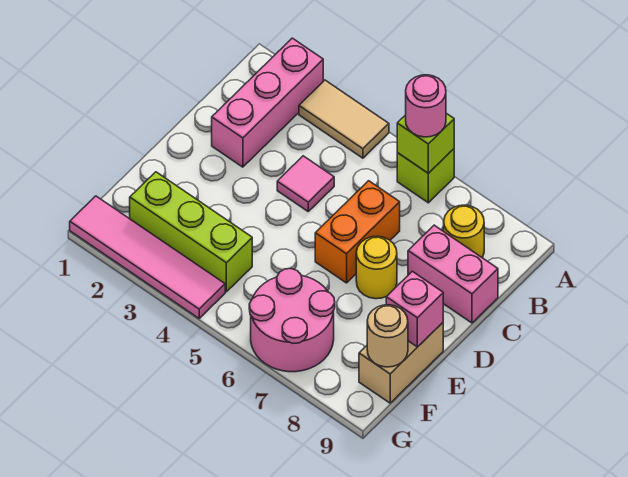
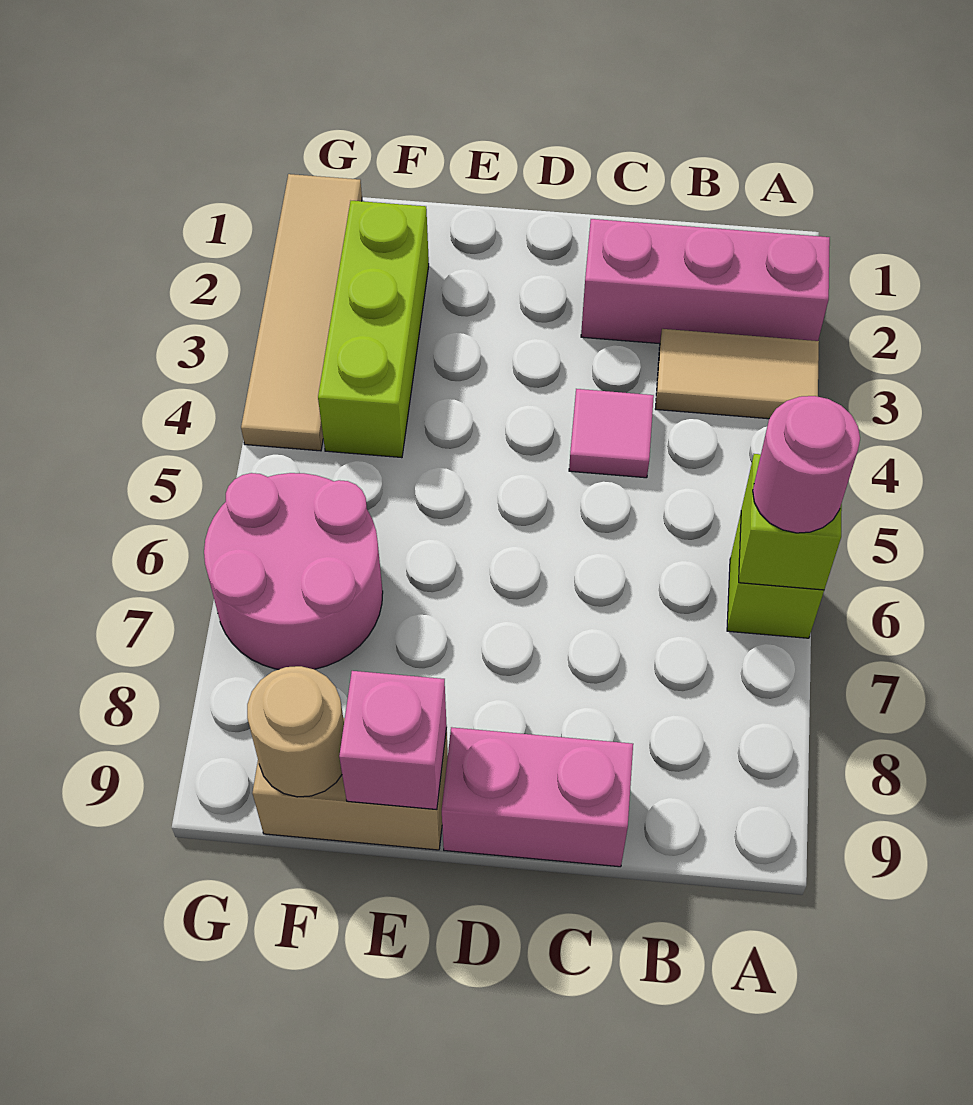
tan tile A3:A4 level 1 -> tan tile A3:B3 level 1
yellow round brick B8 level 1 -> none
orange brick C6:D6 level 1 -> none
pink brick C8:C9 level 1 -> pink brick C9:D9 level 1
yellow round brick D7 level 1 -> none
pink tile G1:G4 level 1 -> tan tile G1:G4 level 1

